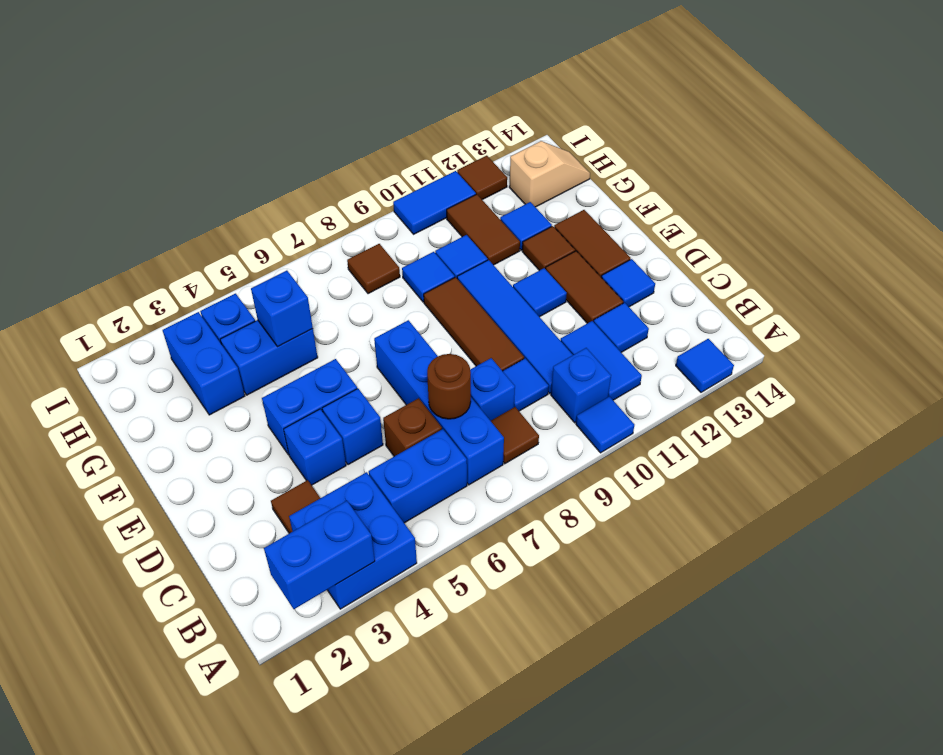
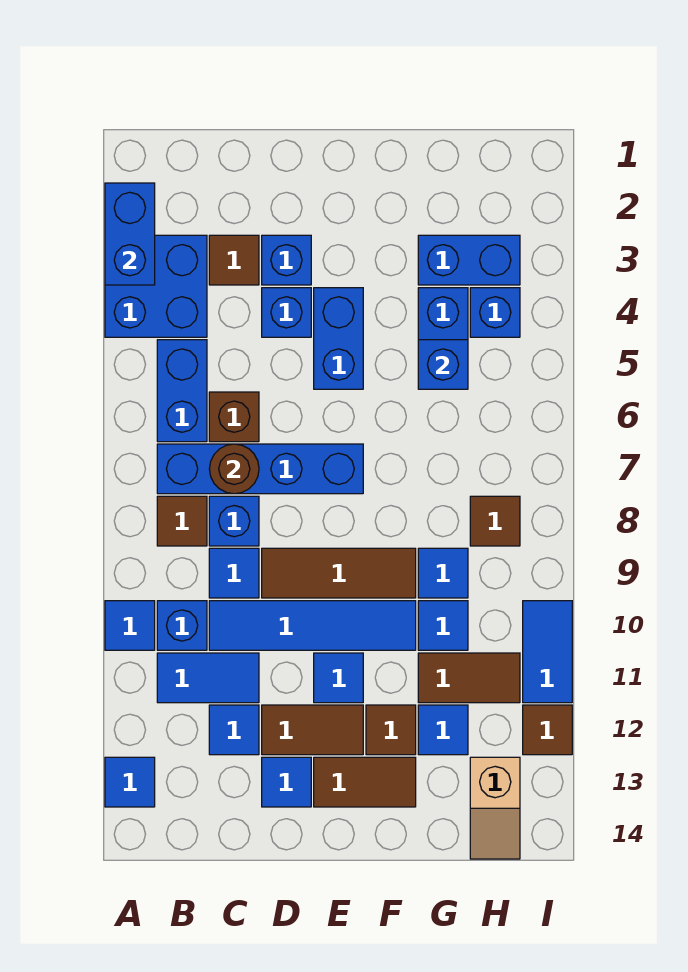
blue brick D5 level 1 -> blue brick D3 level 1

